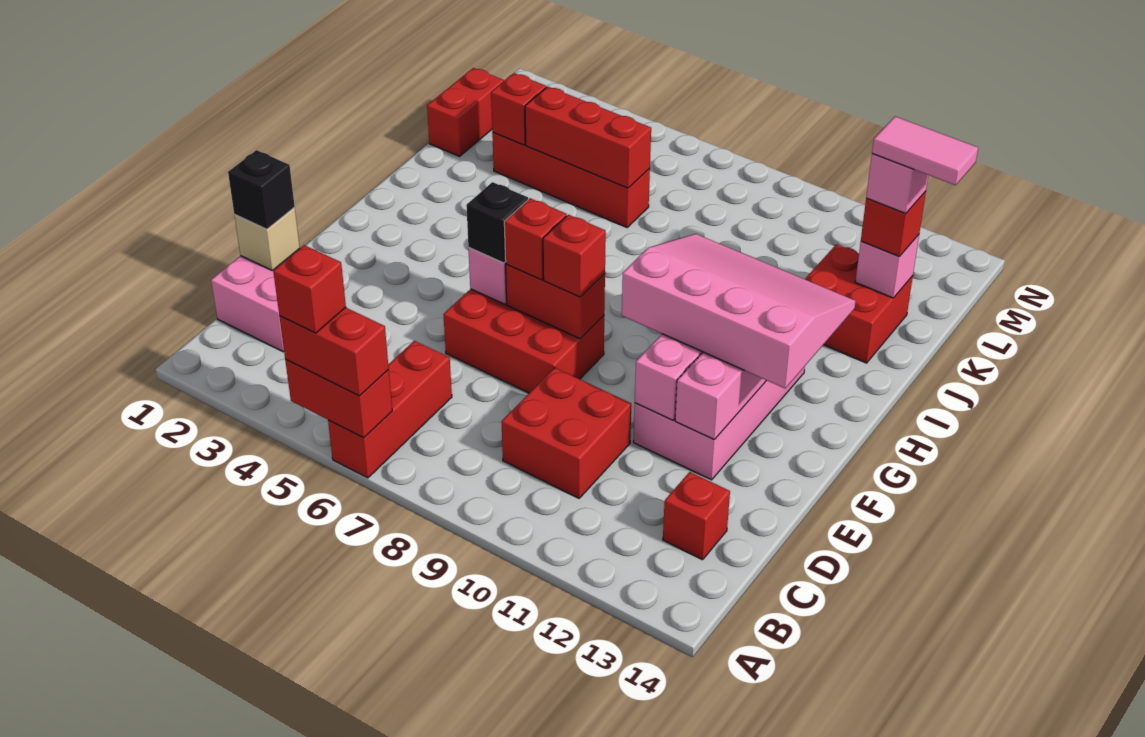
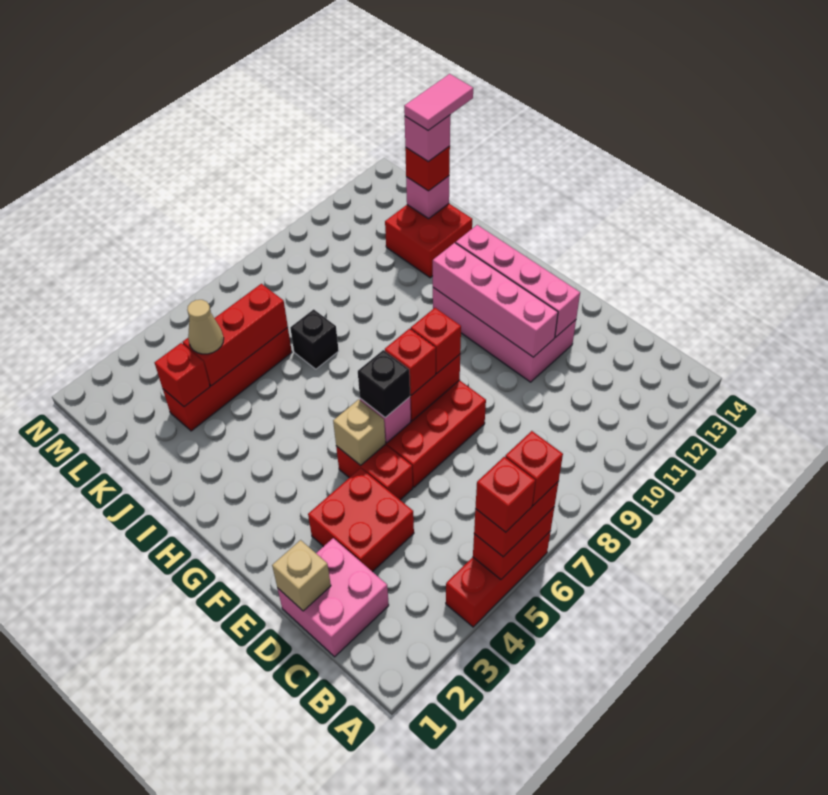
red brick A6:C6 level 1 -> red brick A4:A6 level 1
red brick C9:D10 level 1 -> red brick D3:E4 level 1
red brick C13 level 1 -> red brick A6 level 4
black brick D1 level 3 -> black brick J7 level 1
none -> tan brick F5 level 2
pink slope F10:H13 level 3 top F -> none
red brick K1:L1 level 1 -> red brick E5:F5 level 1
none -> tan cone K4 level 3

